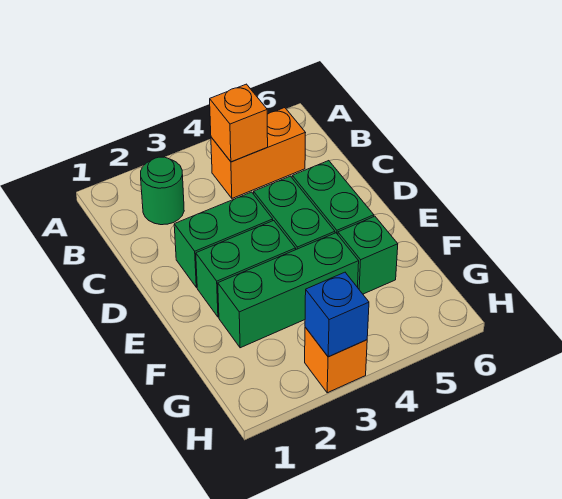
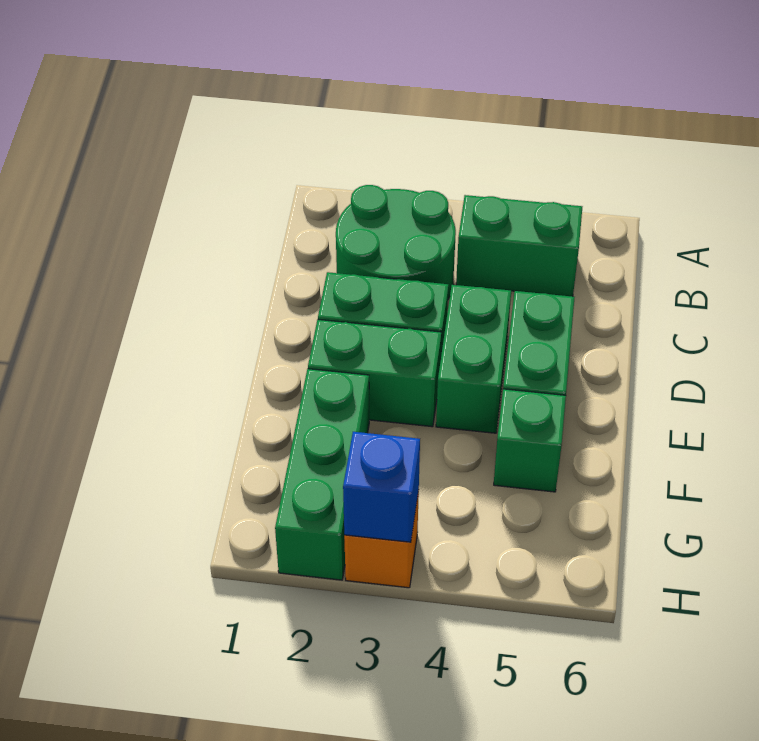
green round brick B2 level 1 -> green round brick B2:C3 level 1
orange brick B4:B5 level 1 -> green brick B4:B5 level 1
orange brick B4 level 2 -> none
green brick F2:F4 level 1 -> green brick F2:H2 level 1

